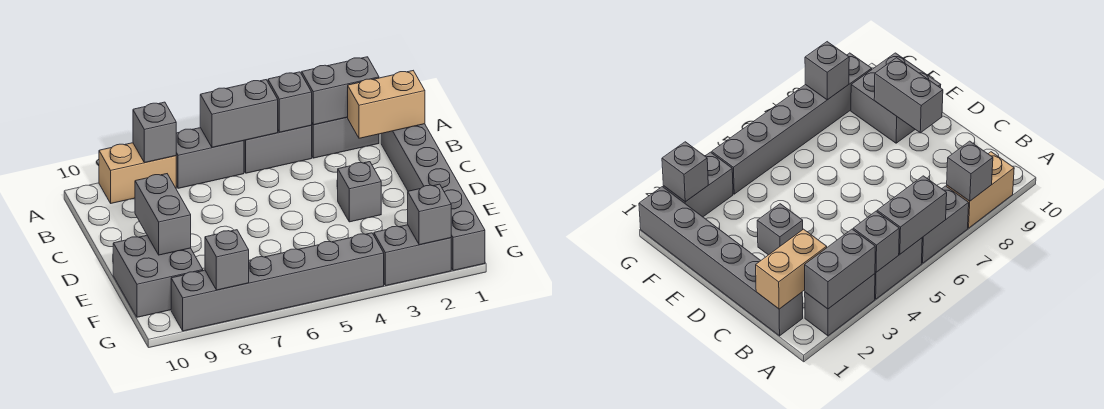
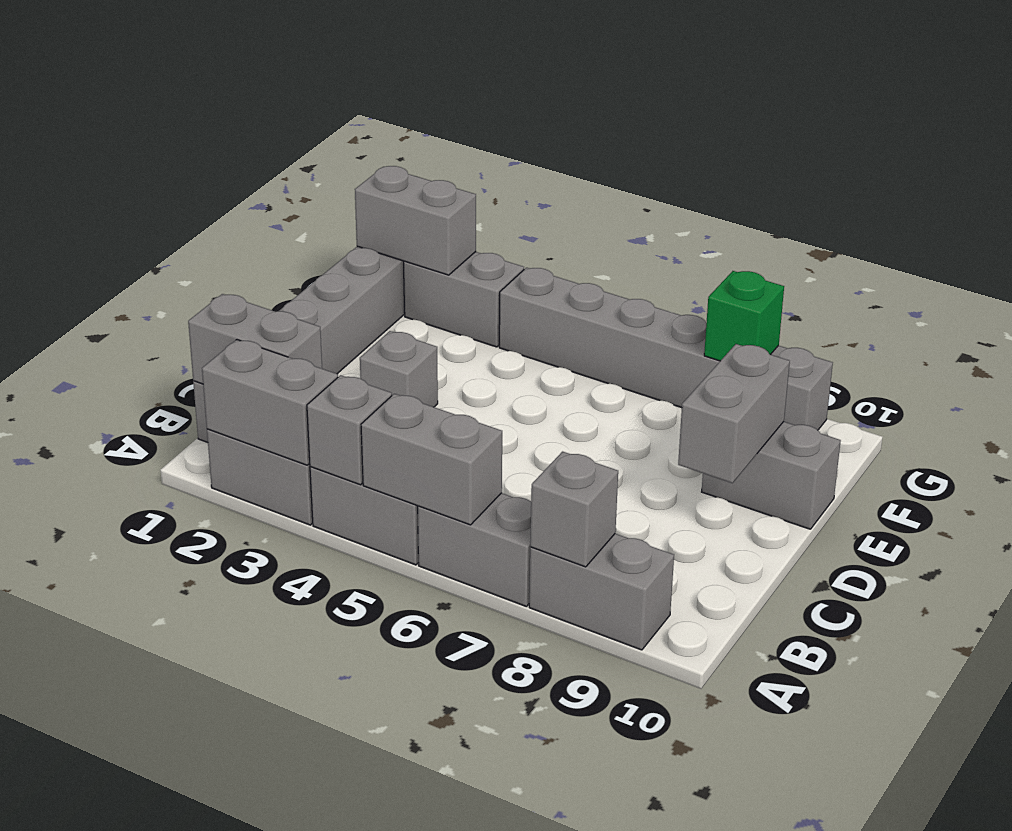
tan brick A8:A9 level 1 -> grey brick A8:A9 level 1
tan brick B1:B2 level 2 -> grey brick B1:B2 level 2
grey brick E9:F10 level 1 -> grey brick E9:E10 level 1
grey brick G2 level 2 -> grey brick G1:G2 level 2
grey brick G8 level 2 -> green brick G8 level 2

